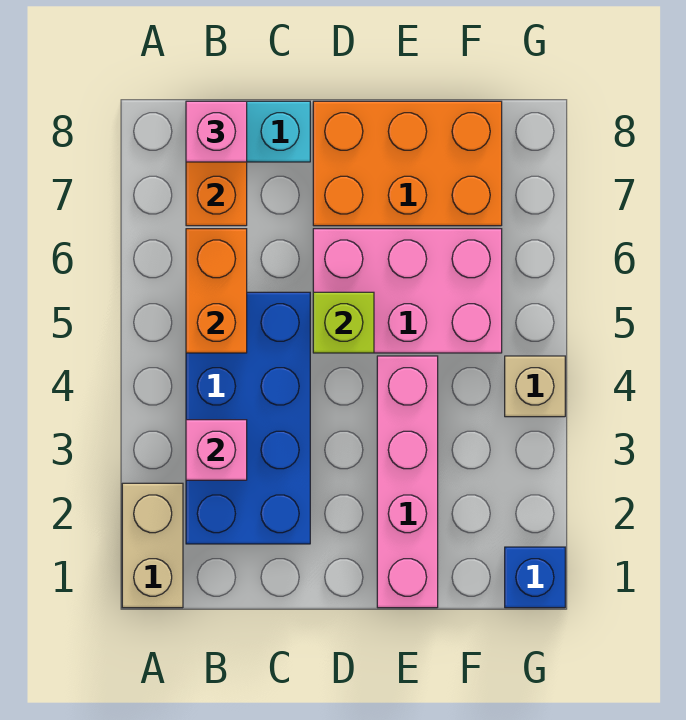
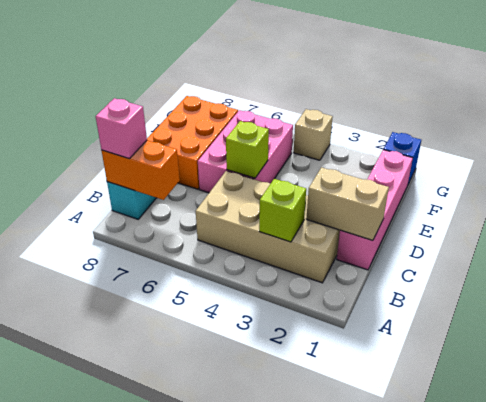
tan brick A1:A2 level 1 -> tan brick C1:C2 level 2
blue brick B2:C5 level 1 -> tan brick B2:C5 level 1
pink brick B3 level 2 -> lime brick B3 level 2
orange brick B5:B6 level 2 -> none
pink brick E1:E4 level 1 -> pink brick C1:F1 level 1

